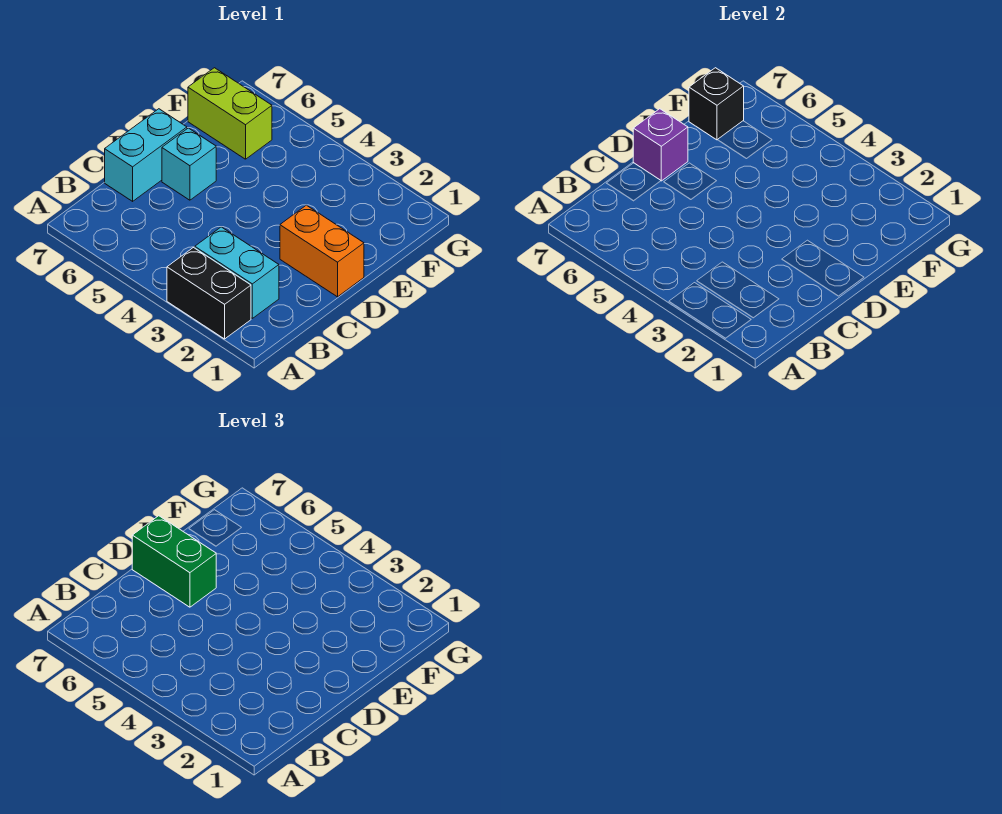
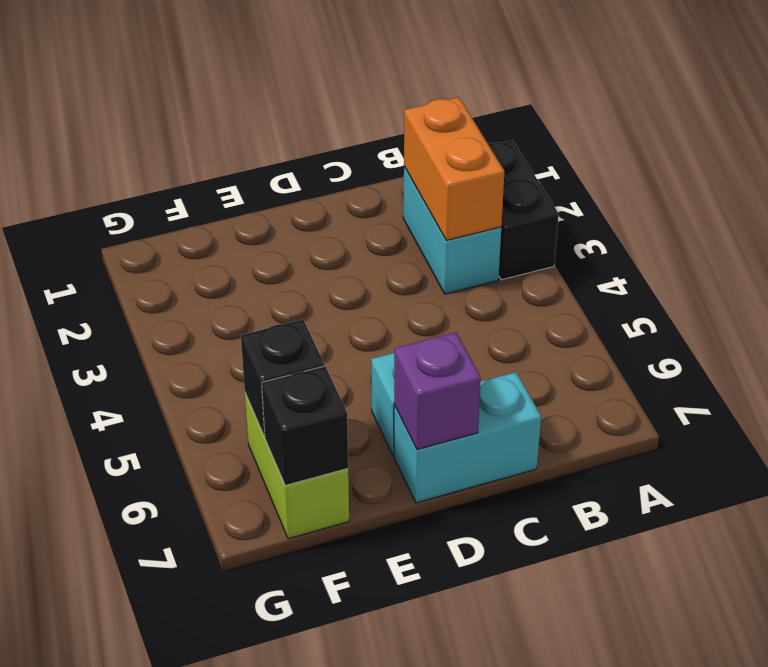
orange brick D1:D2 level 1 -> orange brick B2:B3 level 2
green brick D6:D7 level 3 -> none
none -> black brick F6 level 2

